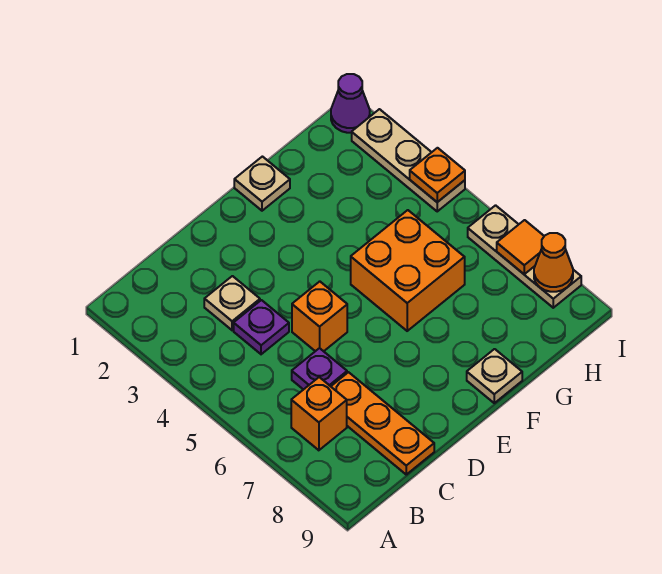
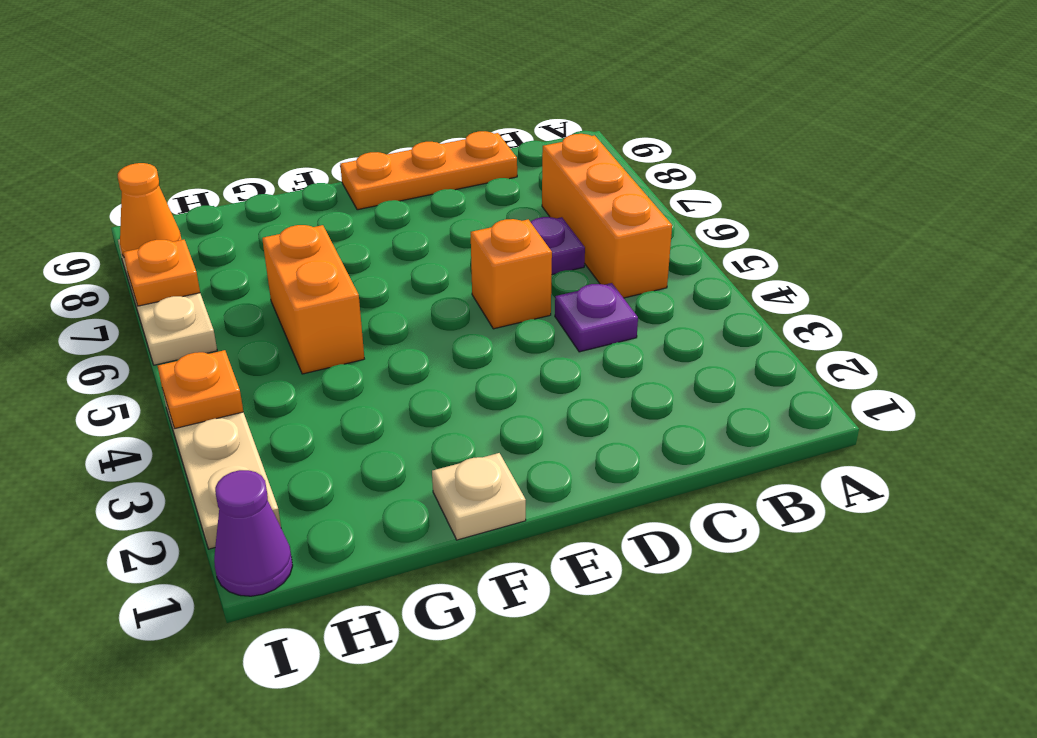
orange brick B7 level 1 -> orange brick B5:B7 level 1
tan plate C3 level 1 -> none
orange plate C7:C9 level 1 -> orange plate C9:E9 level 1
orange brick F5:G6 level 1 -> orange brick G5:G6 level 1
tan plate F9 level 1 -> none
orange tile I7 level 2 -> orange plate I7 level 2

